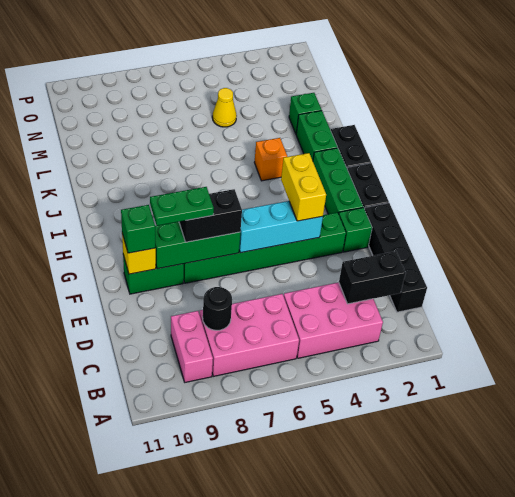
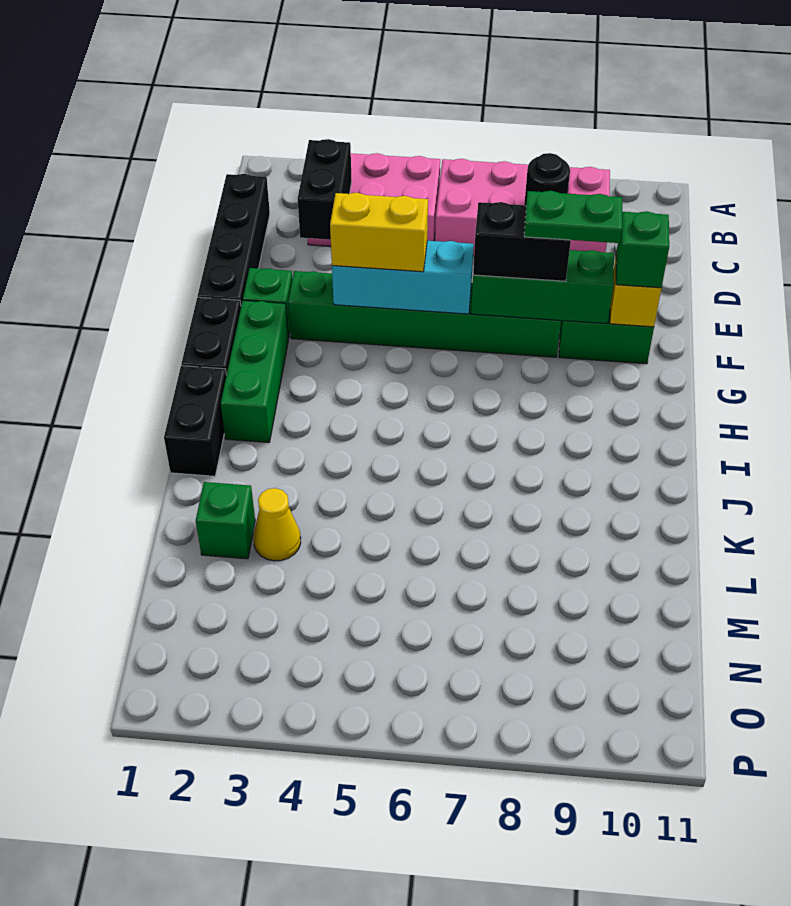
black brick C2:C3 level 2 -> black brick C3:D3 level 2
yellow brick F4:G4 level 3 -> yellow brick F4:F5 level 3
green brick J2:K2 level 1 -> none
orange brick J4 level 1 -> none
yellow cone M5 level 1 -> yellow cone L3 level 1

